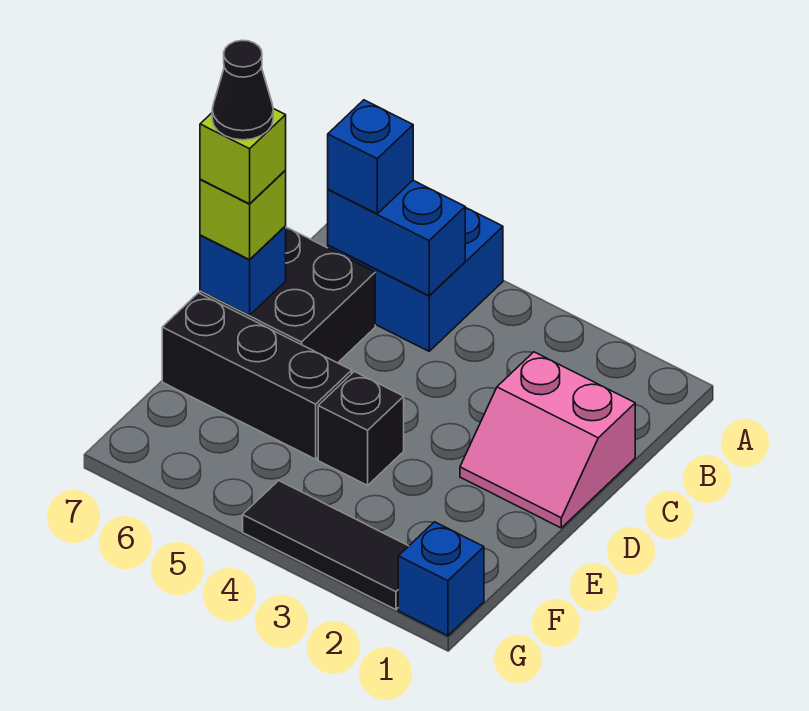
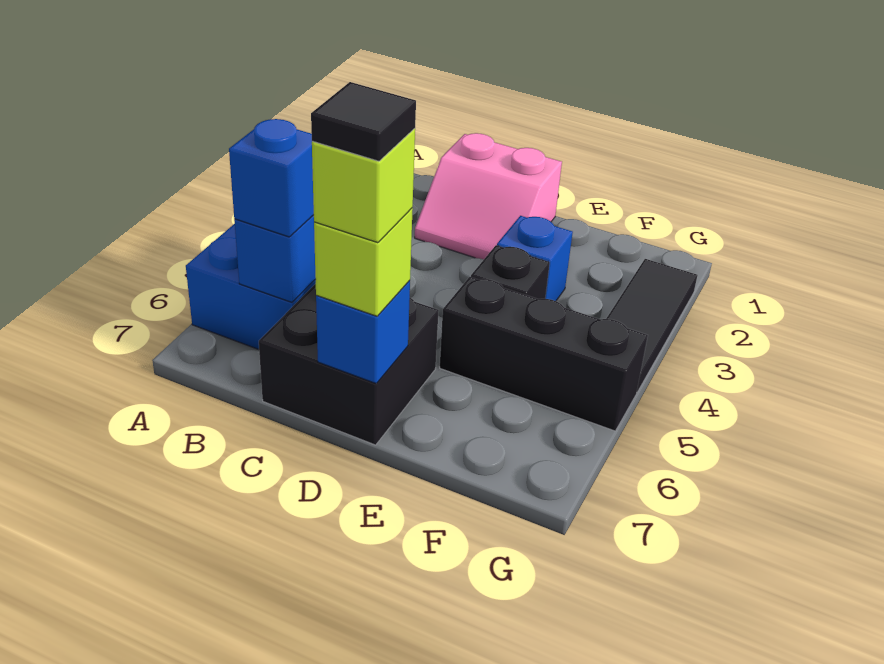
pink slope C1:D2 level 1 top C -> pink slope C1:D2 level 1 top 1
black cone D7 level 5 -> black tile D7 level 5
black brick E5:E7 level 1 -> black brick E5:G5 level 1
blue brick G1 level 1 -> blue brick E3 level 1

